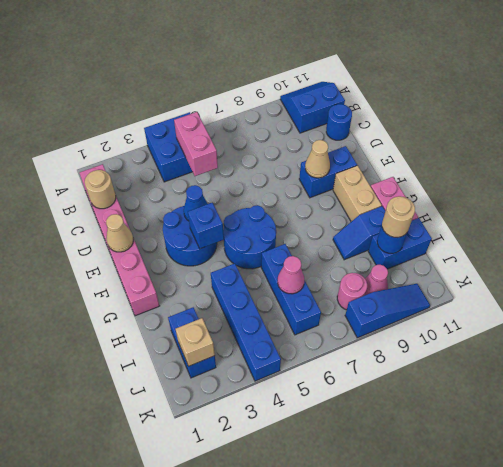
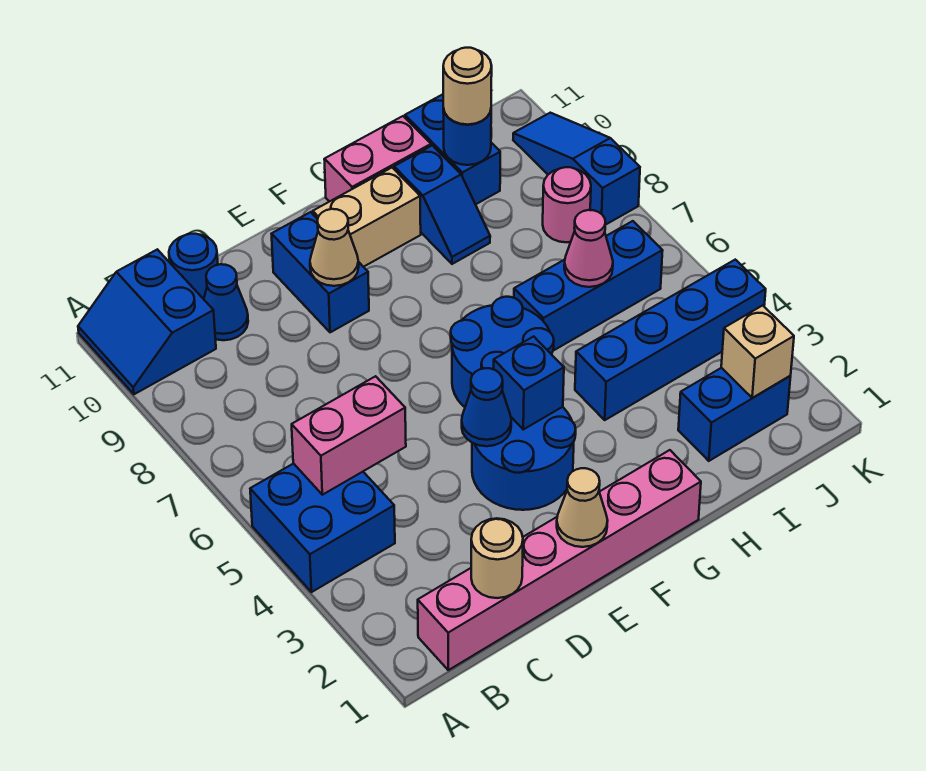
none -> blue cone C10 level 1
pink cone J9 level 1 -> none

